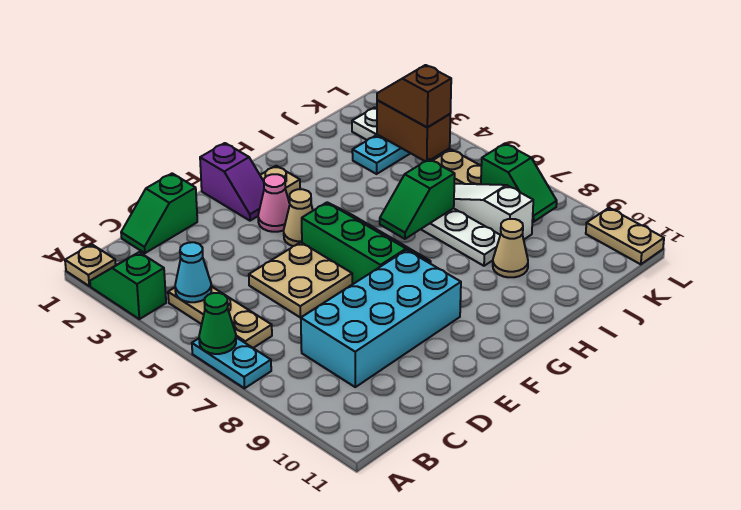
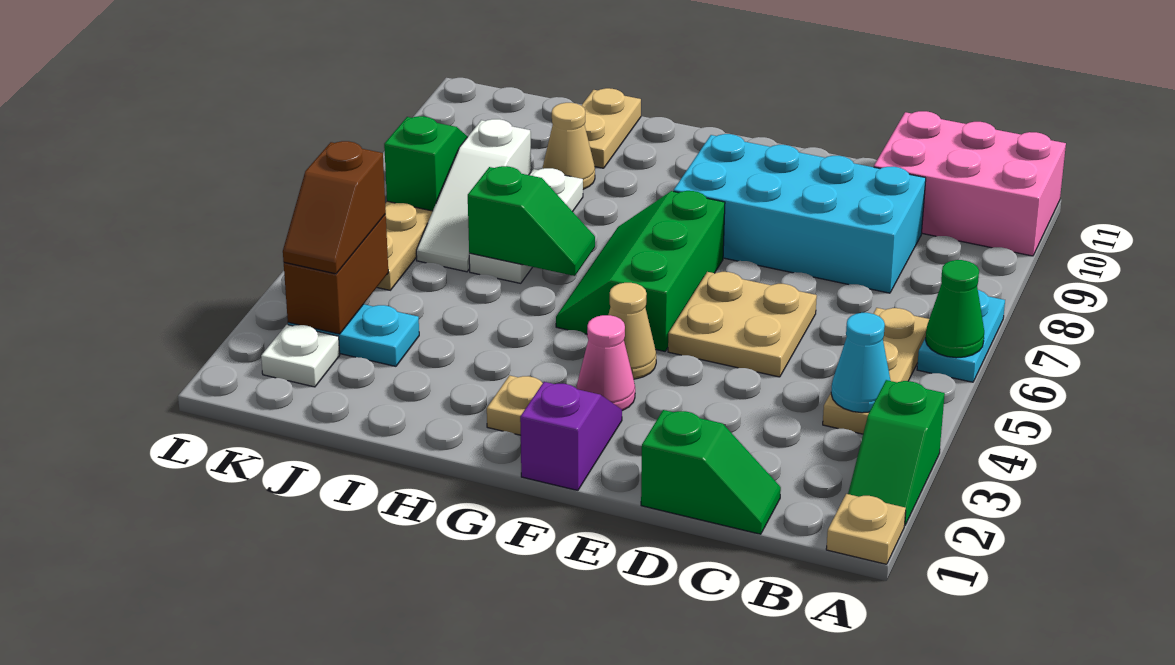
none -> pink brick A10:C11 level 1
tan plate L10:L11 level 1 -> tan plate I10:I11 level 1

